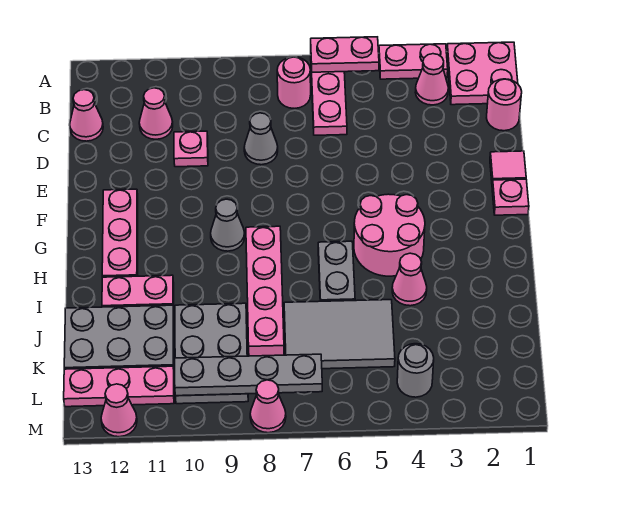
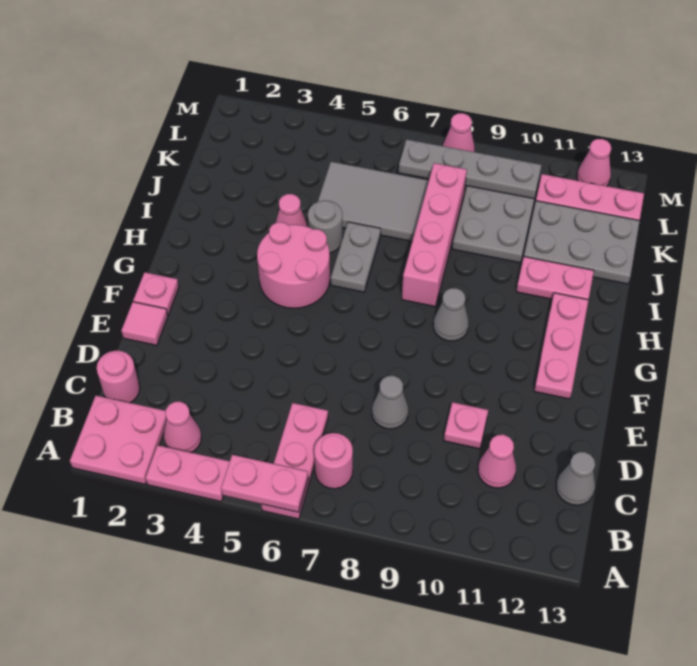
pink cone C13 level 1 -> grey cone C13 level 1
grey round brick L4 level 1 -> grey round brick I5 level 1

